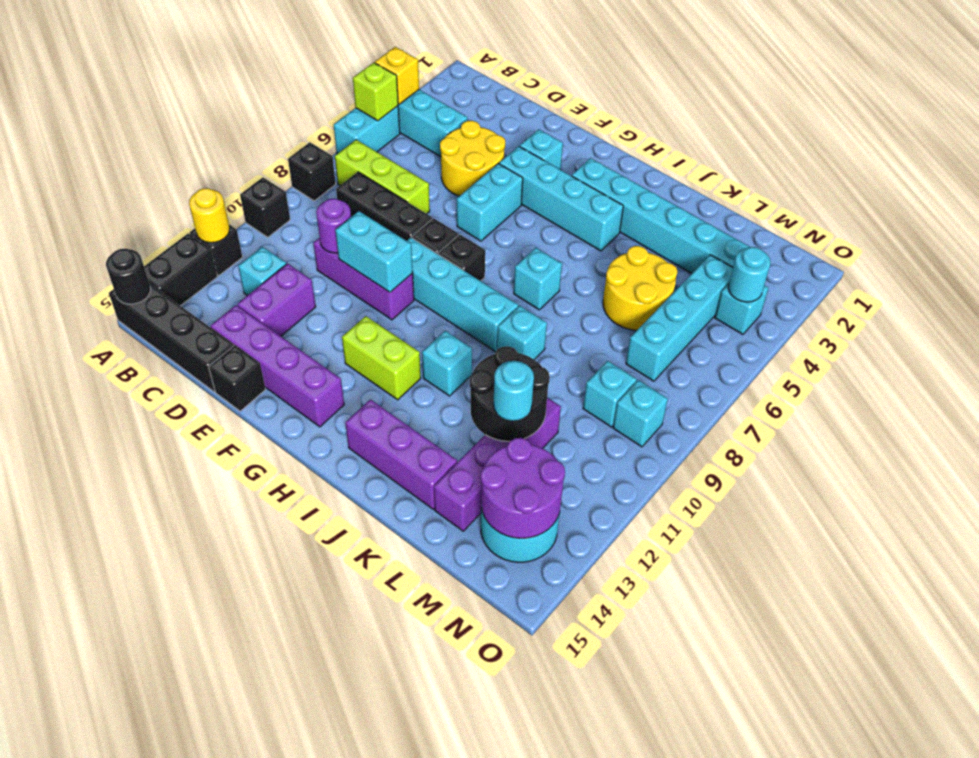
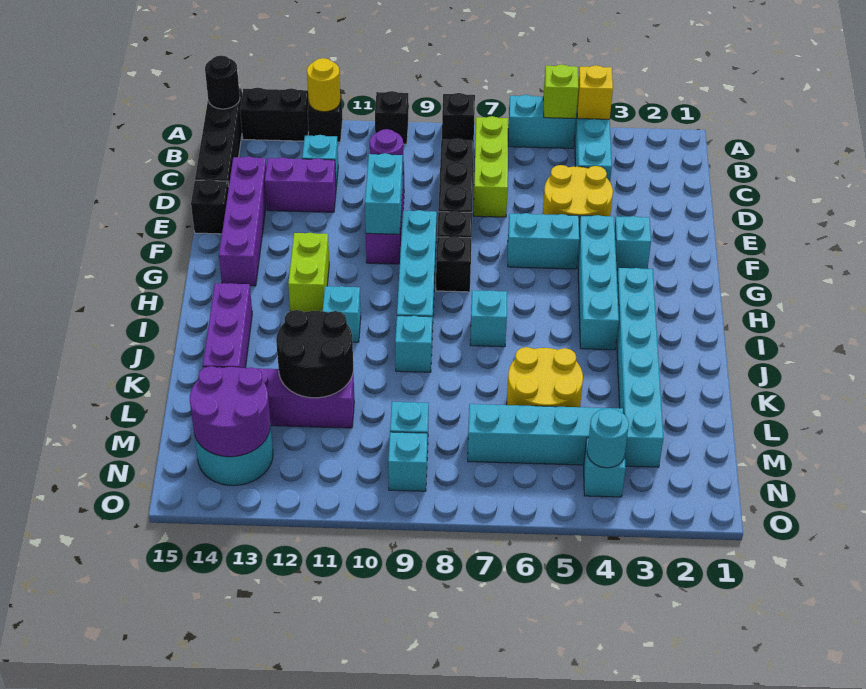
cyan round brick L12 level 3 -> none

